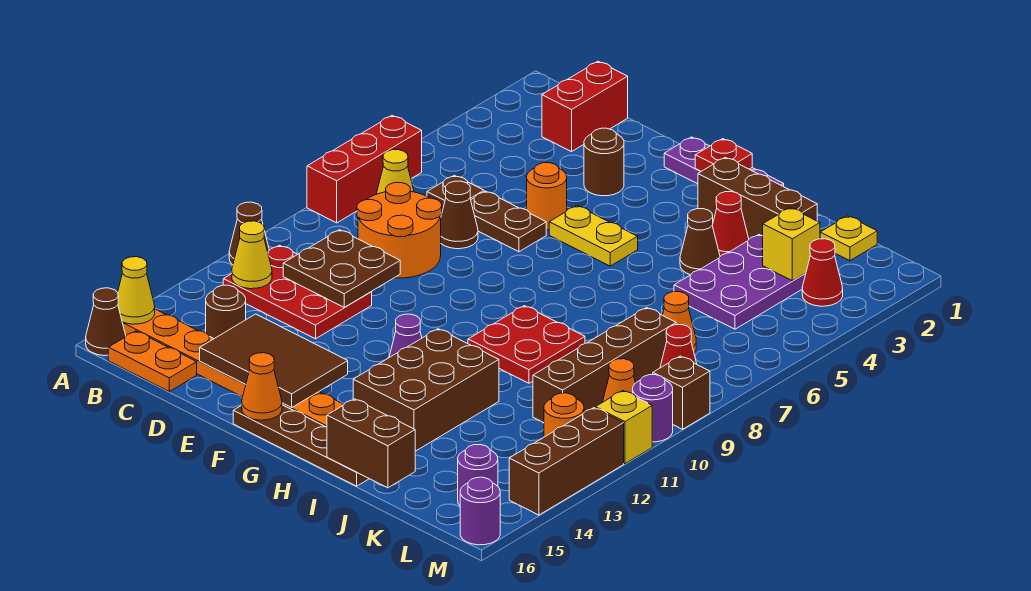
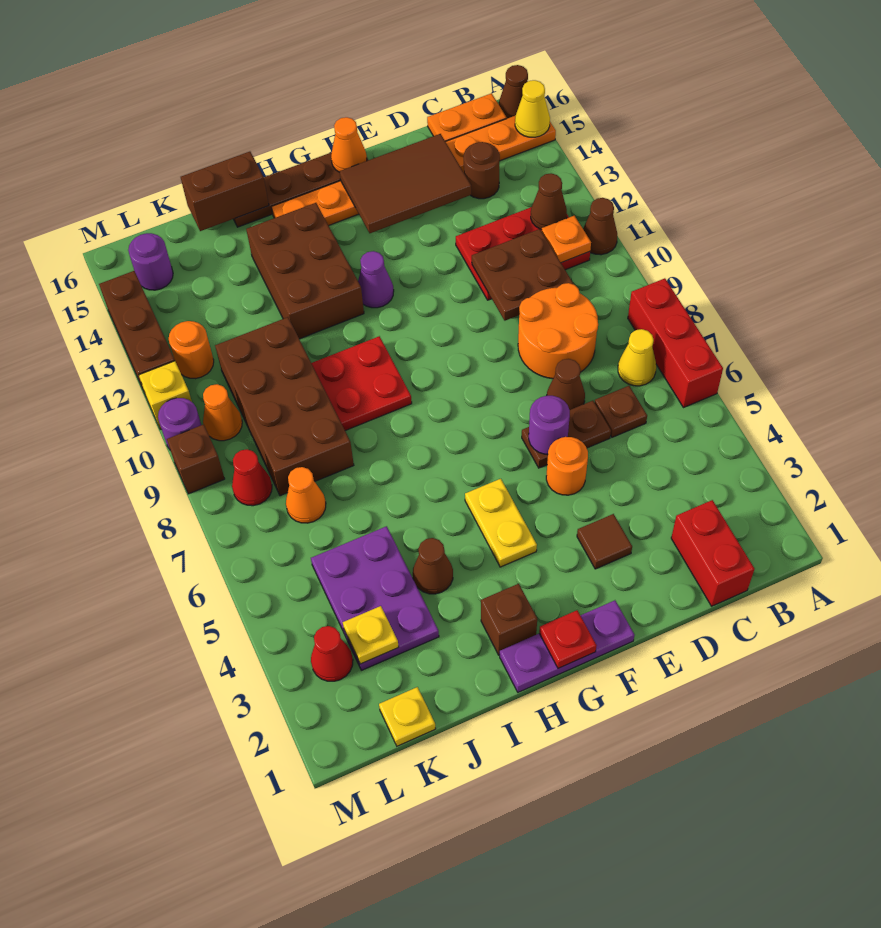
none -> orange plate B11 level 2
yellow cone B12 level 2 -> brown cone B12 level 2
brown round brick E3 level 1 -> brown tile E3 level 1
yellow plate F5:G5 level 1 -> yellow plate G4:G5 level 1
brown brick H2:J2 level 1 -> brown brick H2 level 1
red cone I3 level 1 -> none
yellow brick K3 level 2 -> yellow plate K3 level 2
brown brick K8:K11 level 1 -> brown brick J8:K11 level 1
purple round brick M16 level 1 -> purple round brick E6 level 2

